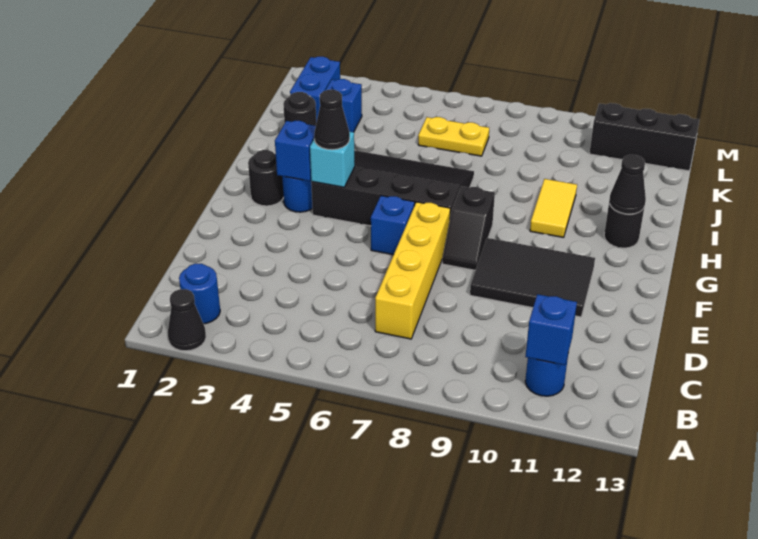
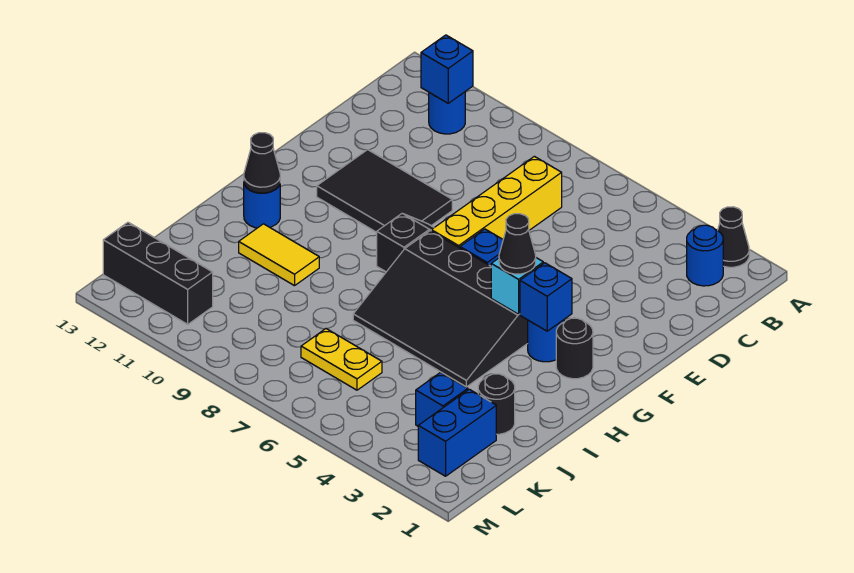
yellow tile H10:I10 level 1 -> yellow tile I10:I11 level 1
black round brick H12 level 1 -> blue round brick H12 level 1

